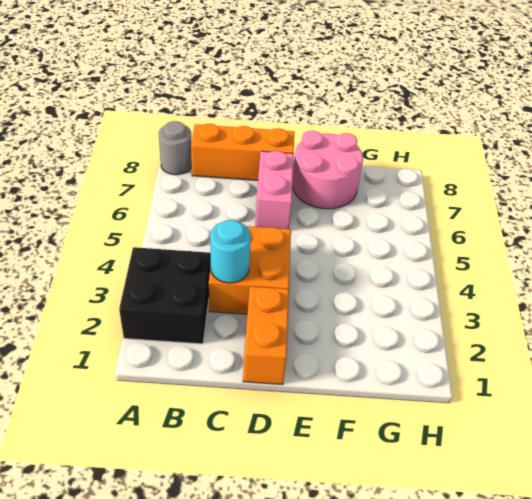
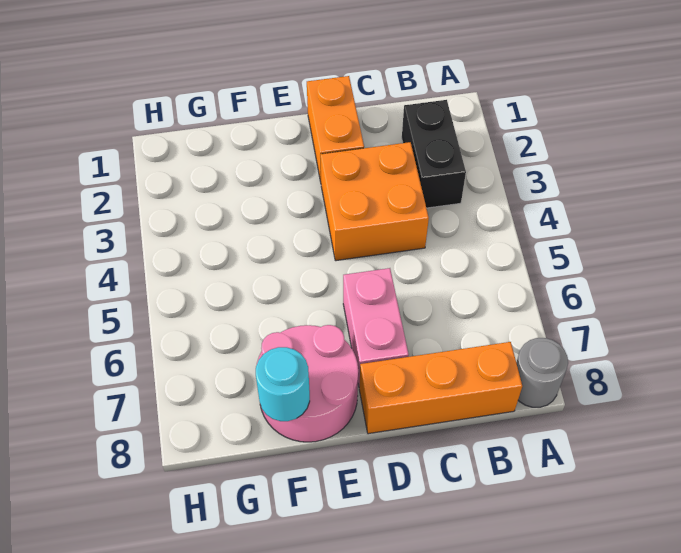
black brick A2:B3 level 1 -> black brick B2:B3 level 1
cyan round brick C3 level 2 -> cyan round brick F8 level 2

